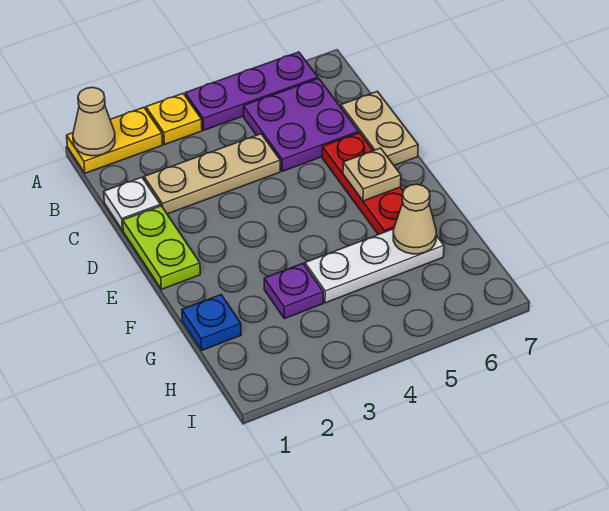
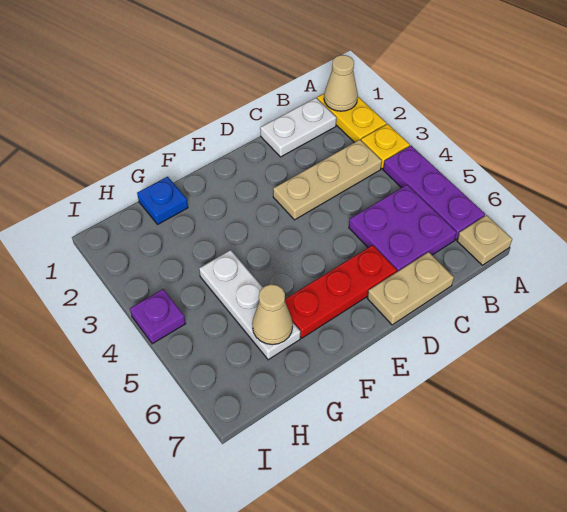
white plate C1 level 1 -> white plate B1:C1 level 1
tan plate C2:C4 level 1 -> tan plate B3:D3 level 1
lime plate D1:E1 level 1 -> none
tan plate E6 level 2 -> tan plate A7 level 1
purple plate G3 level 1 -> purple plate I4 level 1

